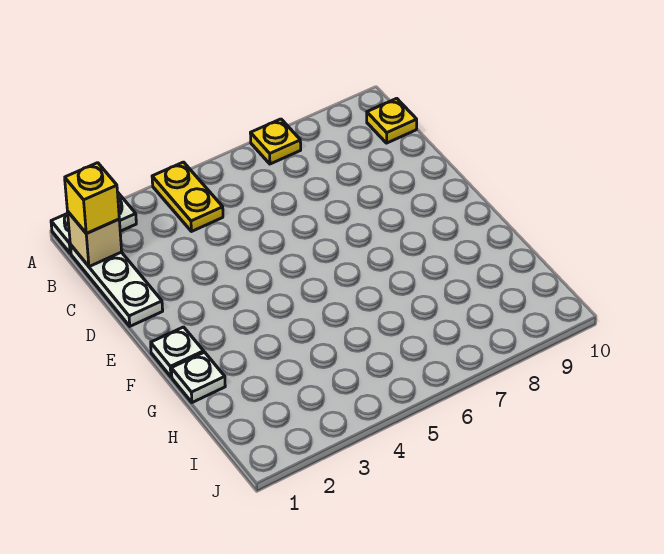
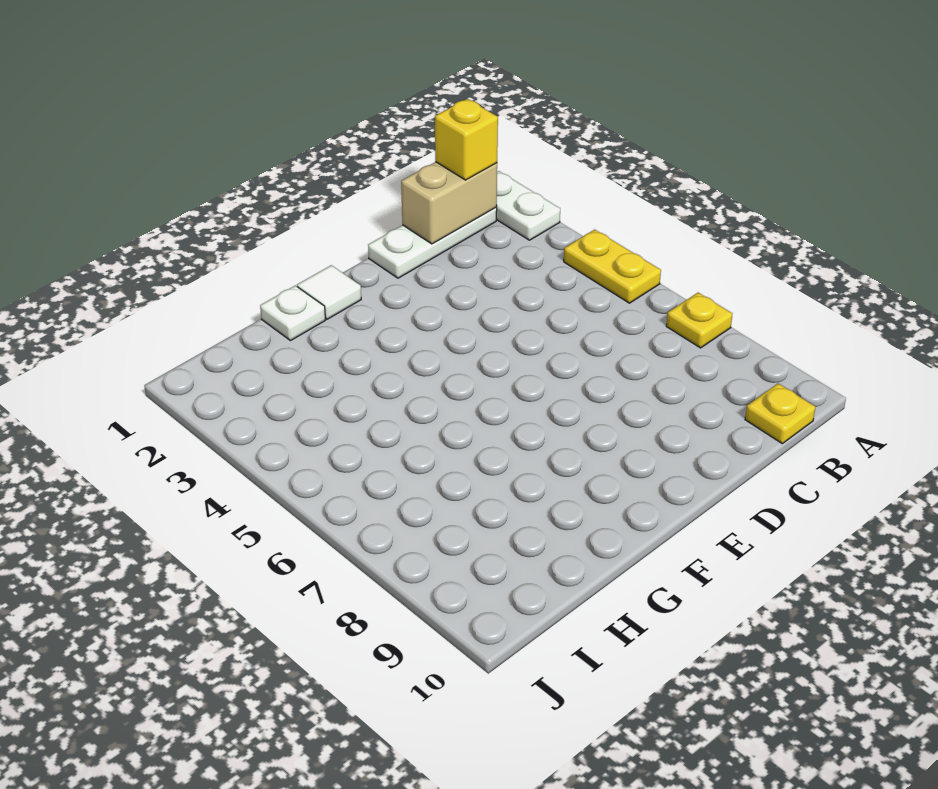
yellow plate A4:B4 level 1 -> yellow plate A4:A5 level 1
tan brick B1 level 2 -> tan brick B1:C1 level 2
white plate F1 level 1 -> white tile F1 level 1

